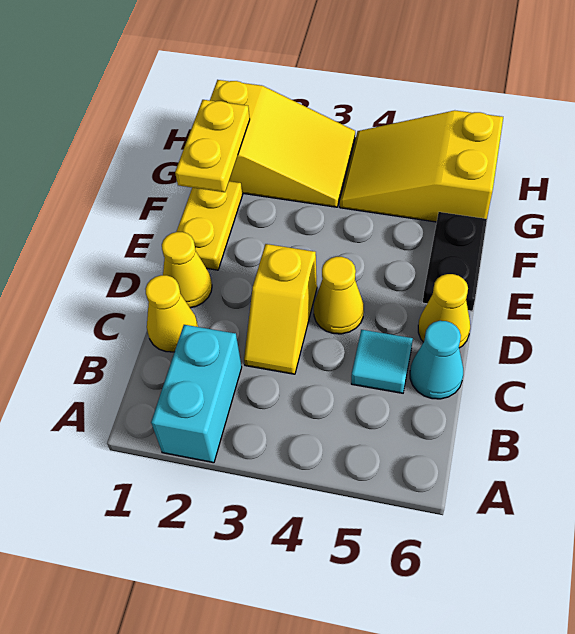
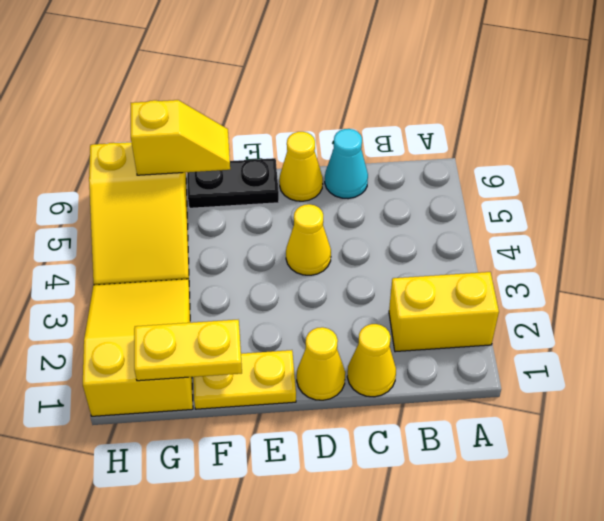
cyan brick A2:B2 level 1 -> yellow brick A2:B2 level 1
yellow slope C3:D3 level 1 top D -> yellow slope F6:G6 level 2 top G
cyan tile C5 level 1 -> none

